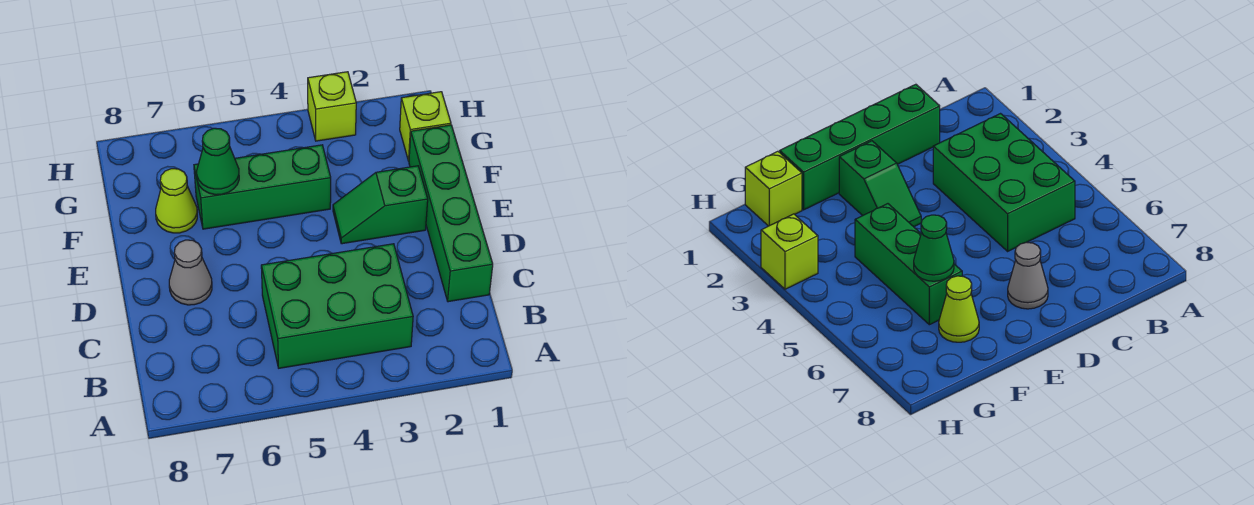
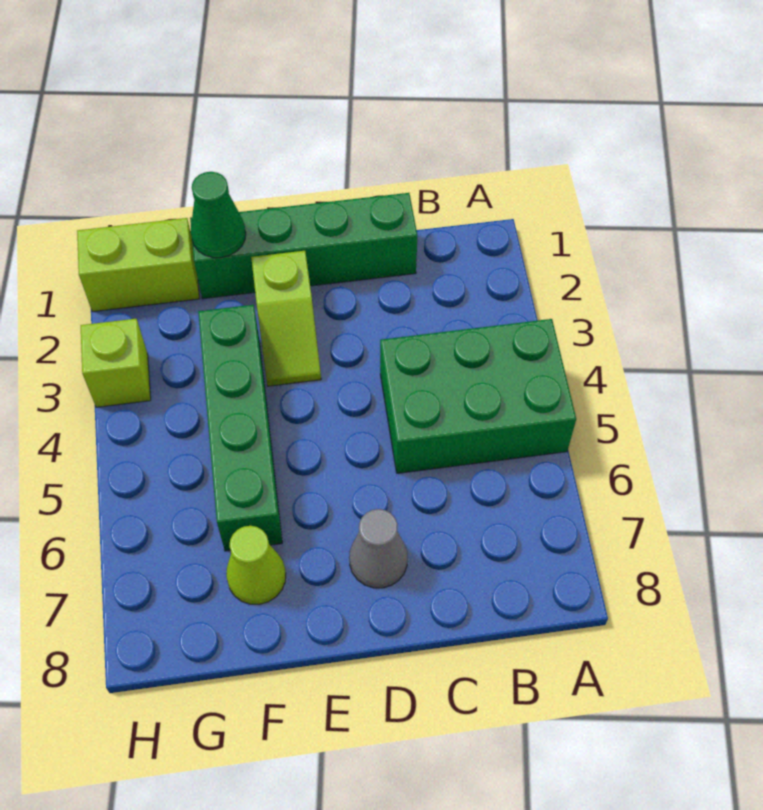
green brick B3:C5 level 1 -> green brick A4:C5 level 1
green slope E2:E3 level 1 top 2 -> lime slope E2:E3 level 1 top 2
green brick F4:F6 level 1 -> green brick F3:F6 level 1
green cone F6 level 2 -> green cone F1 level 2
lime brick G1 level 1 -> lime brick G1:H1 level 1

